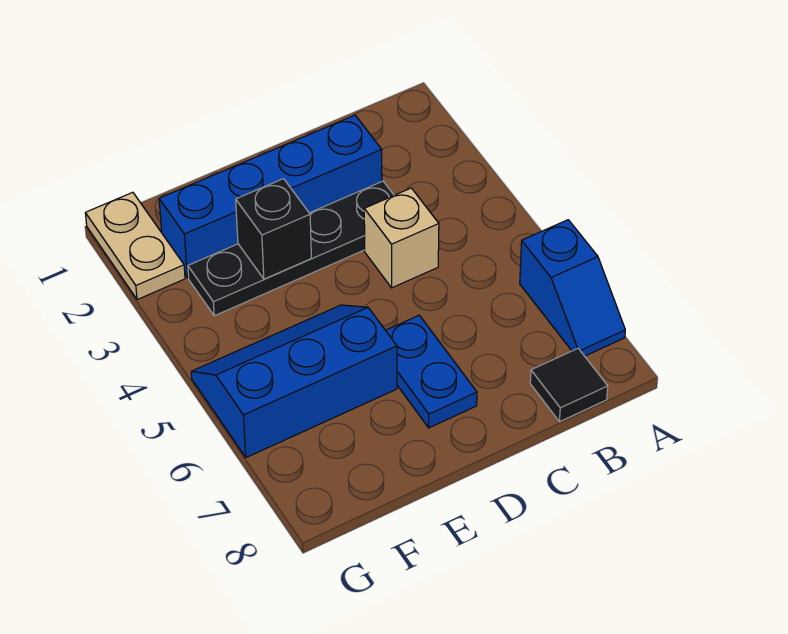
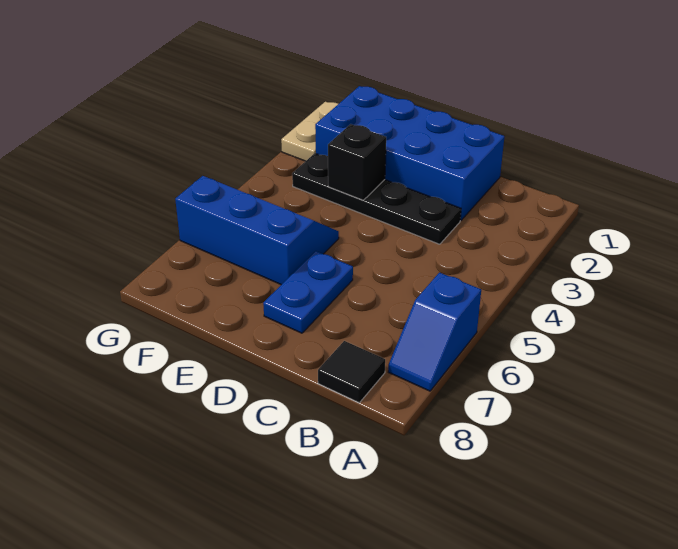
blue brick C2:F2 level 1 -> blue brick C1:F2 level 1
tan brick C4 level 1 -> none

